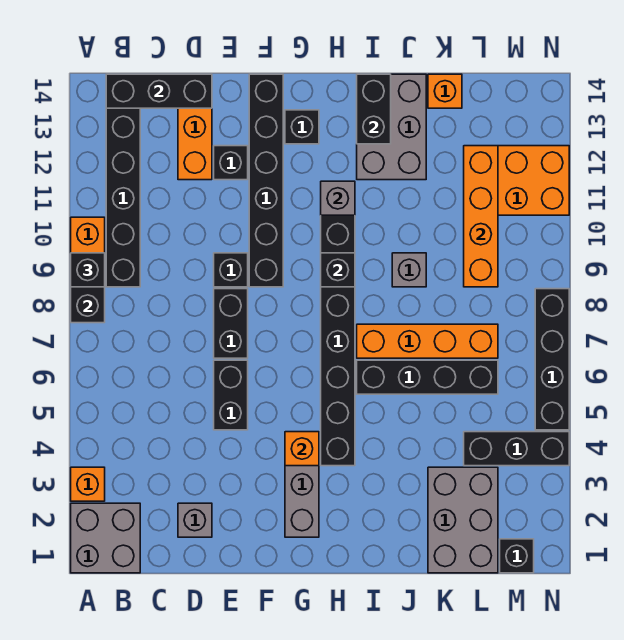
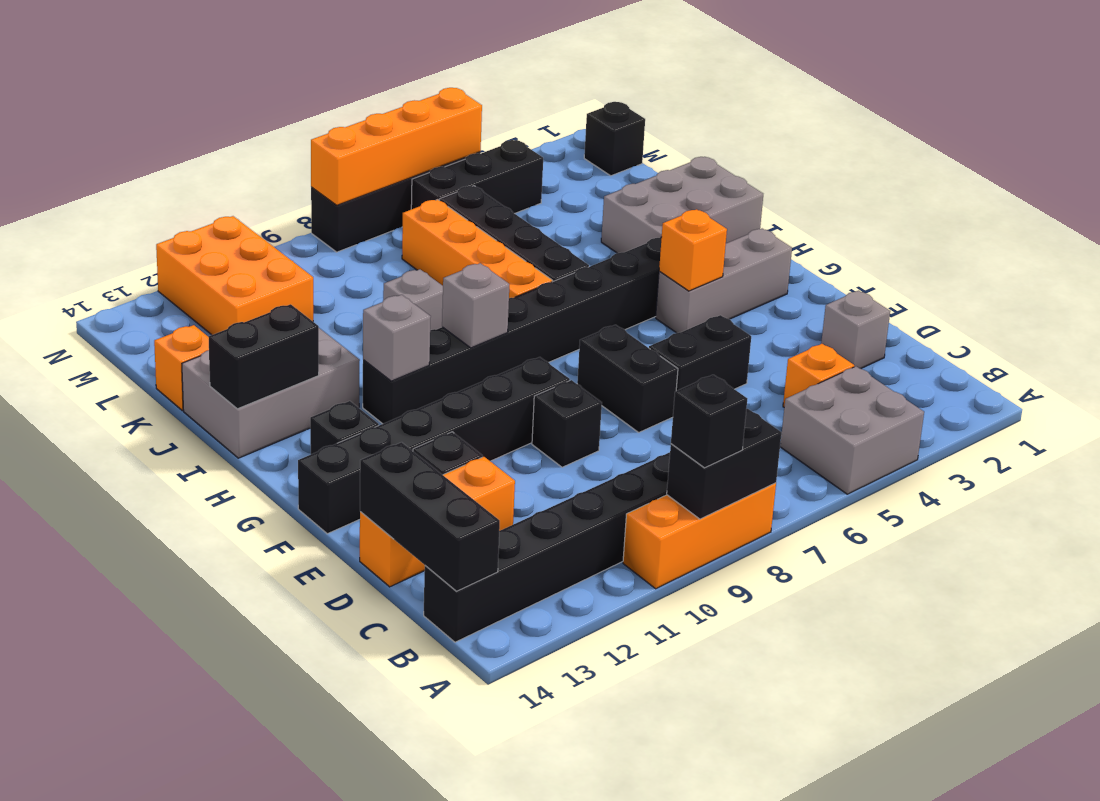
grey brick A1:B2 level 1 -> grey brick A4:B5 level 1
orange brick A3 level 1 -> orange brick C4 level 1
black brick E7:E8 level 1 -> black brick E7:F7 level 1
black brick H9 level 2 -> grey brick H9 level 2
grey brick K1:L3 level 1 -> grey brick I1:J3 level 1
black brick L4:N4 level 1 -> black brick M4:M6 level 1
orange brick L9:L12 level 2 -> orange brick N5:N8 level 2

